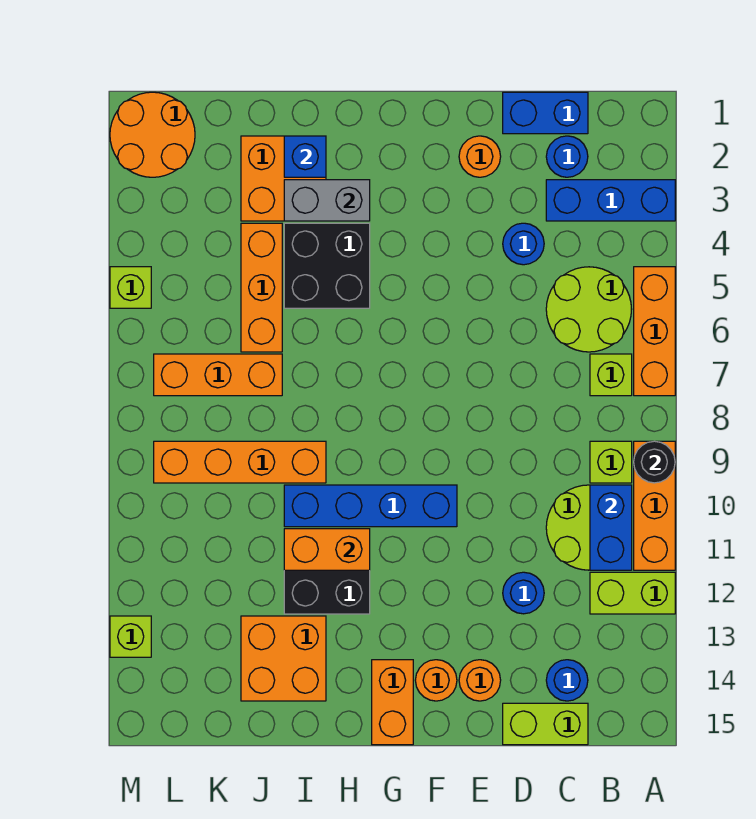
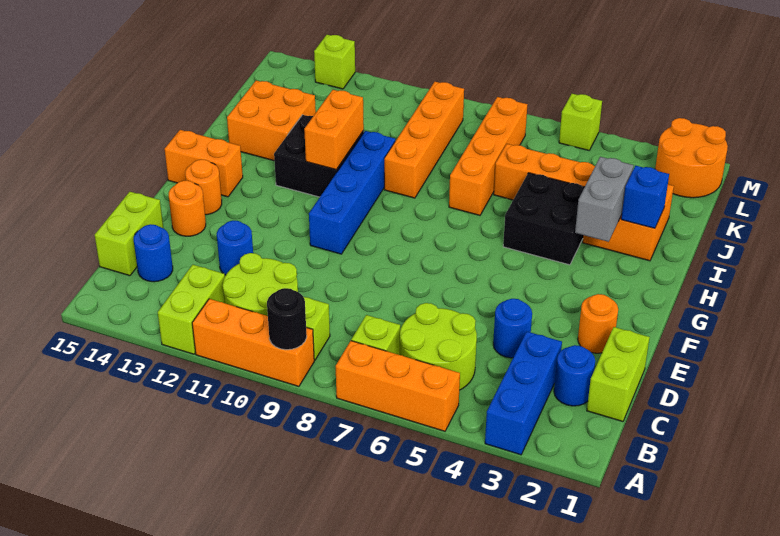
blue brick B10:B11 level 2 -> none
blue brick C1:D1 level 1 -> lime brick C1:D1 level 1
orange brick J7:L7 level 1 -> orange brick I7:L7 level 1

